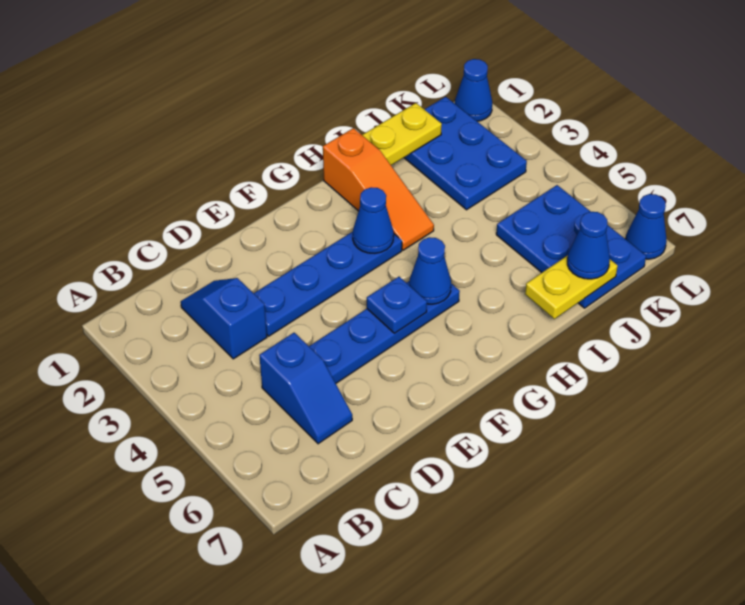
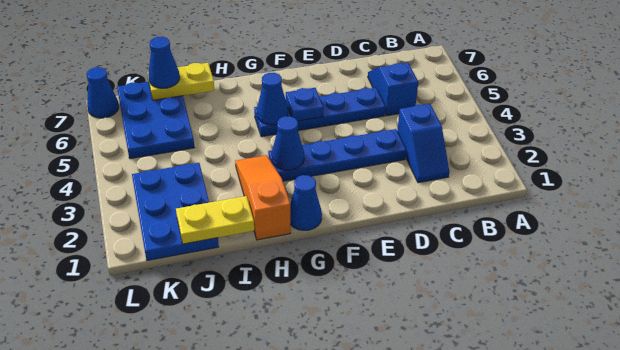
blue cone L1 level 1 -> blue cone G1 level 1

